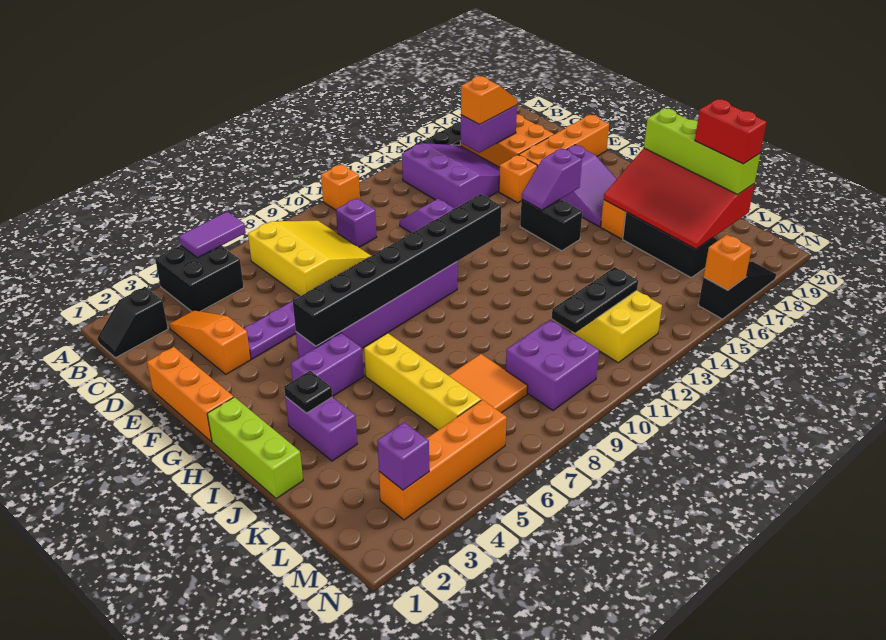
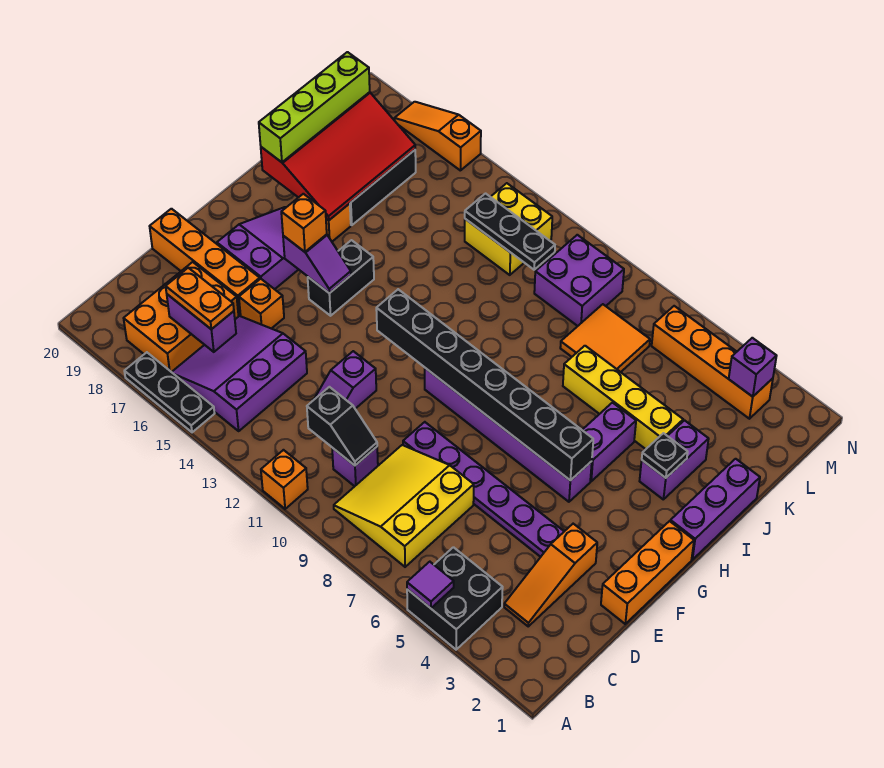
purple tile A5:A6 level 2 -> purple tile A5 level 2
black slope B1:B2 level 1 top 2 -> black slope C10:C11 level 2 top 11
orange slope C16:C17 level 3 top 16 -> orange plate C16:C17 level 3
lime brick H1:J1 level 1 -> purple brick H1:J1 level 1
purple brick H4:H5 level 1 -> purple brick H5:I5 level 1
yellow brick I6:L6 level 1 -> yellow brick J4:J7 level 1
red brick K19:L19 level 4 -> none
black slope N16:N18 level 1 top 16 -> orange slope N16:N18 level 1 top 16
orange brick N16 level 2 -> orange brick G16 level 3

